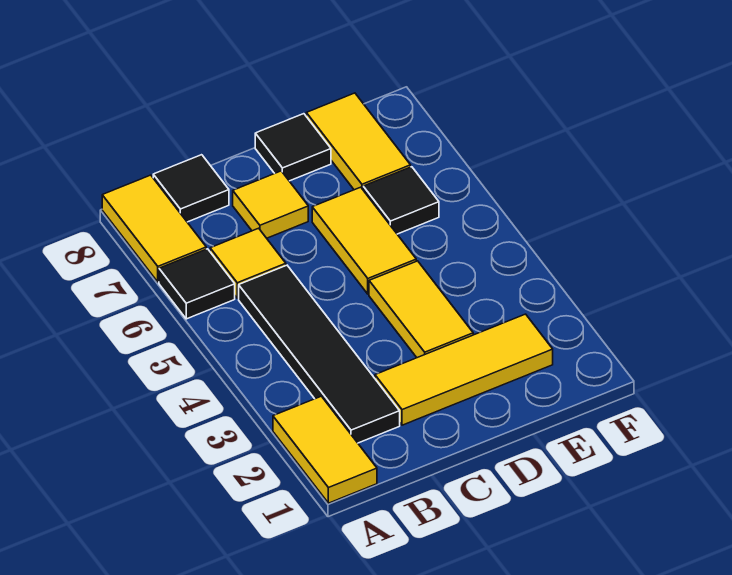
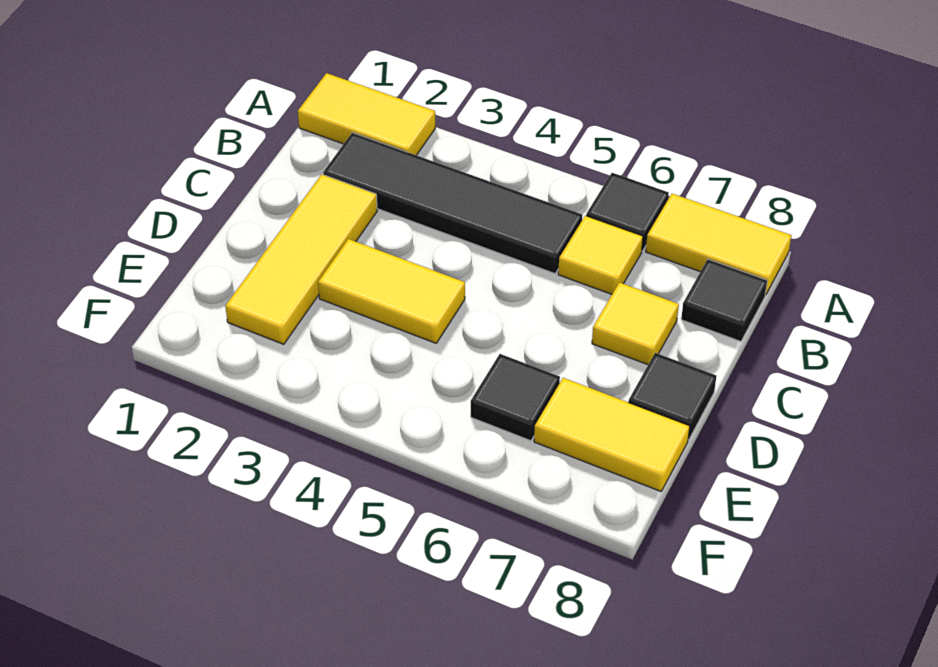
yellow tile D5:D6 level 1 -> none

